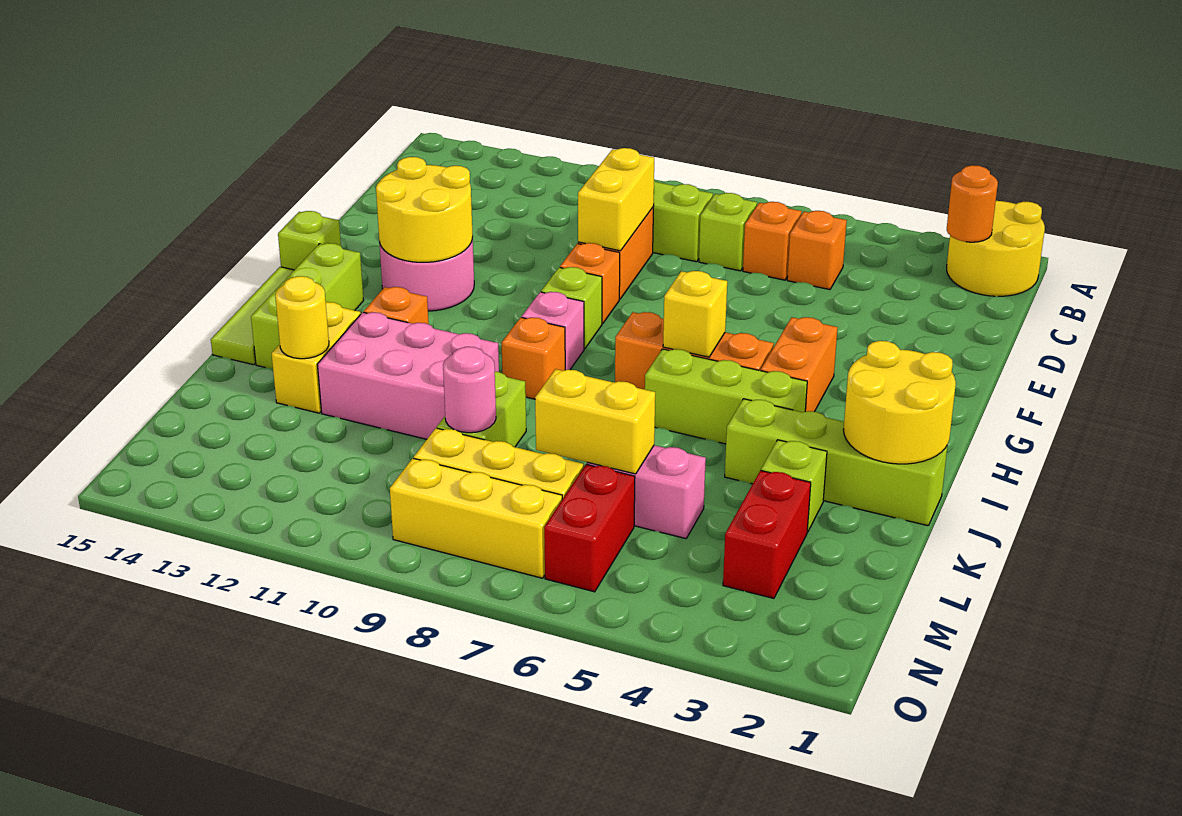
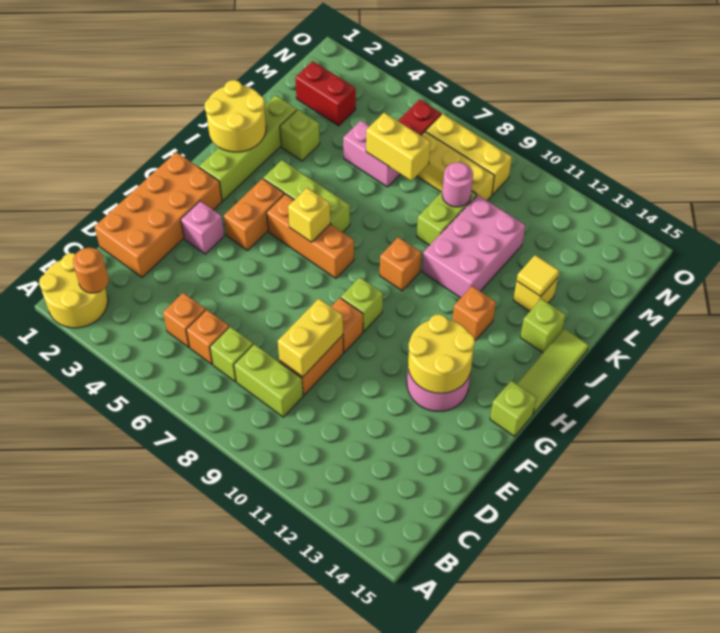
none -> orange brick D1:G2 level 1
pink brick H9 level 1 -> pink brick F3 level 1
lime brick H14:J14 level 1 -> lime brick J14 level 1
lime brick J1:J4 level 1 -> lime brick H2:K2 level 1
pink brick J10:K12 level 1 -> pink brick J10:L11 level 1
yellow brick J13:K13 level 1 -> yellow brick K13 level 1
yellow round brick K13 level 2 -> yellow tile K13 level 2
red brick L3:M3 level 1 -> red brick M2:M3 level 1

